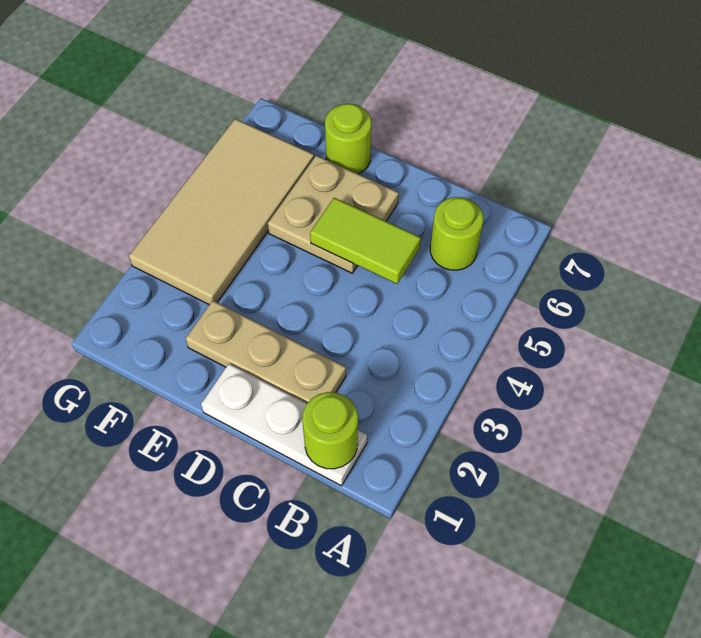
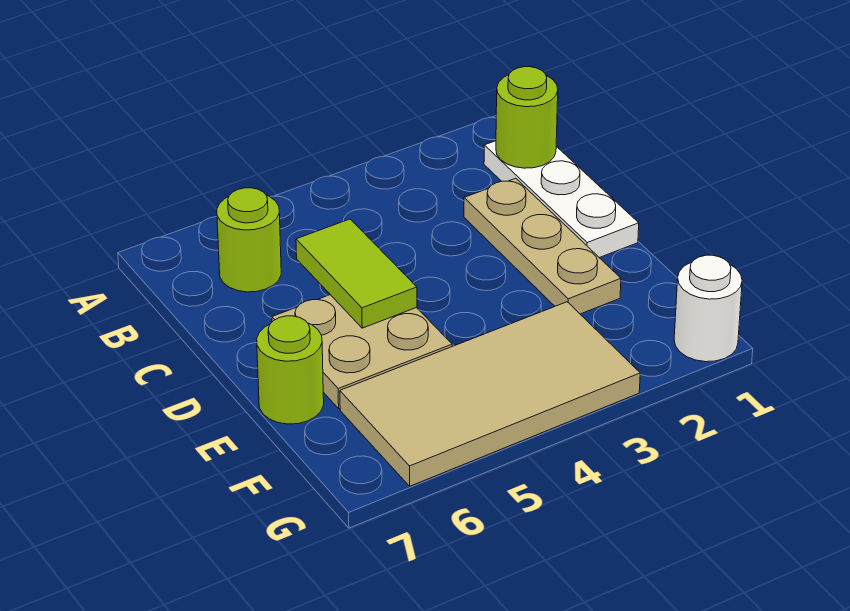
none -> white round brick G1 level 1

